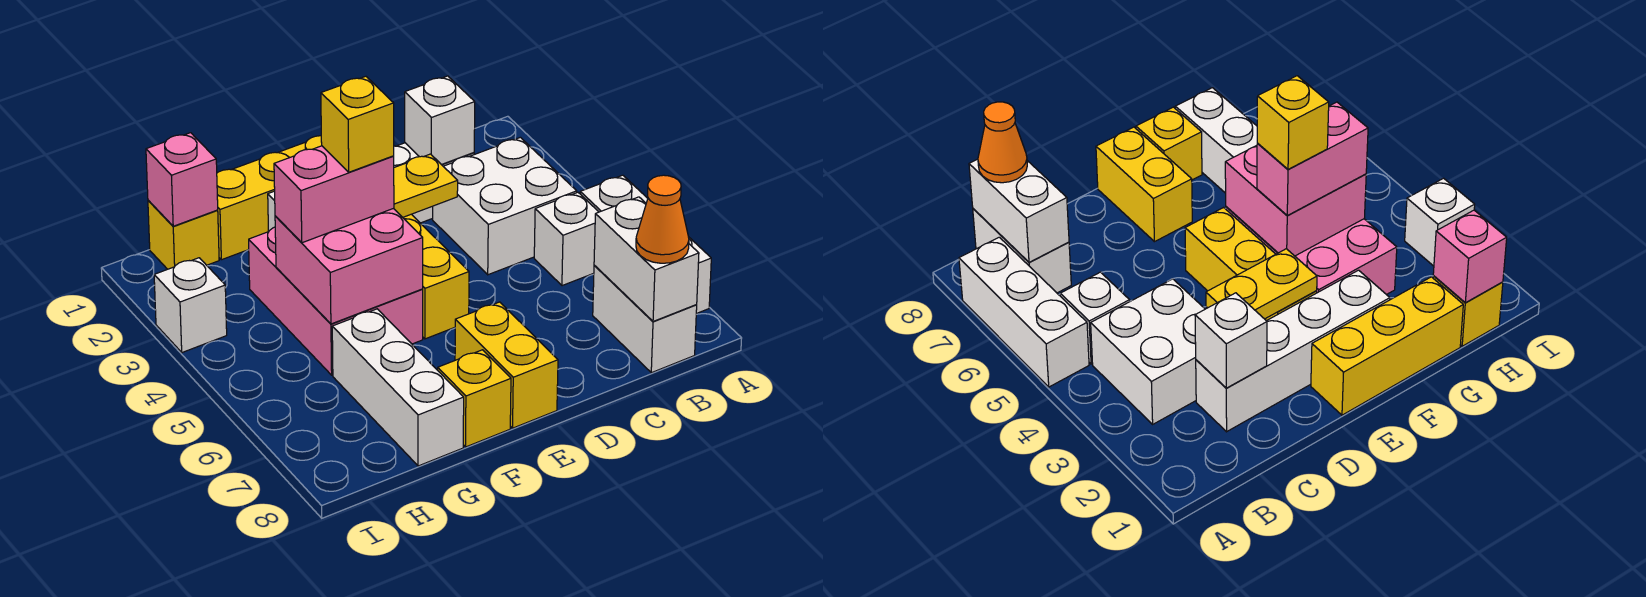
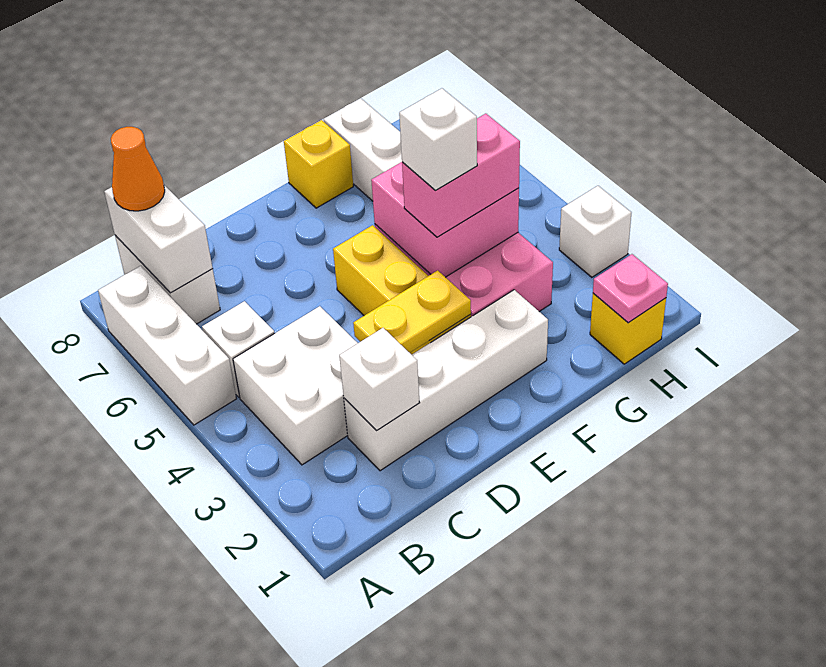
yellow brick E1:G1 level 1 -> none
yellow brick E7:E8 level 1 -> none
yellow brick F4 level 4 -> white brick F4 level 4
pink brick H1 level 2 -> pink plate H1 level 2

